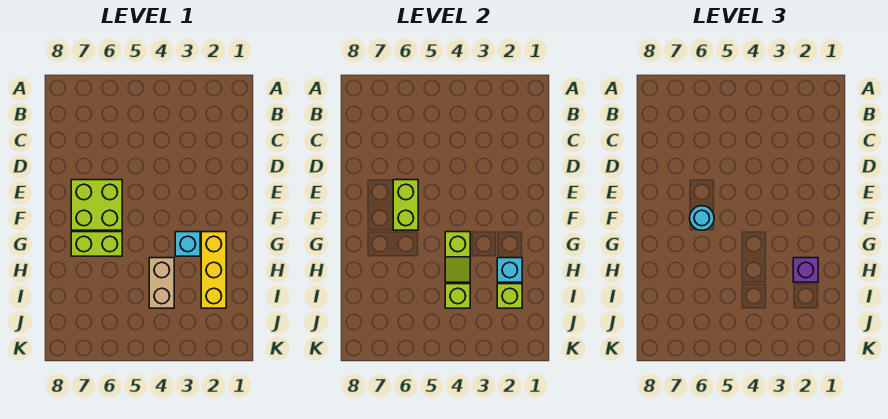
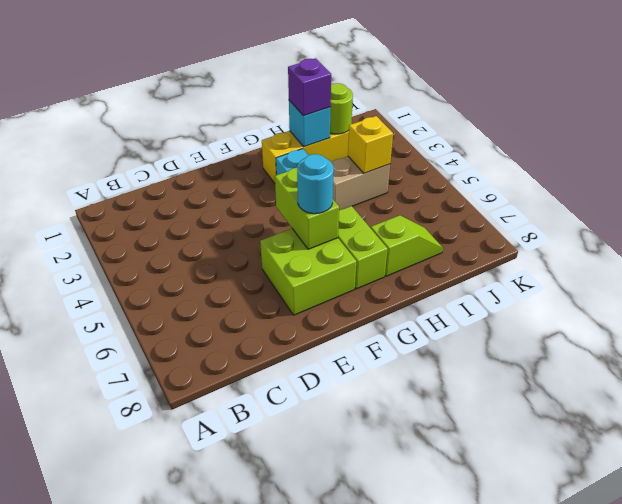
lime brick E6:F6 level 2 -> lime brick F5:F6 level 2
lime slope G4:H4 level 2 top G -> lime slope H7:I7 level 1 top H
lime brick I2 level 2 -> lime round brick I2 level 2
lime brick I4 level 2 -> yellow brick I4 level 2

